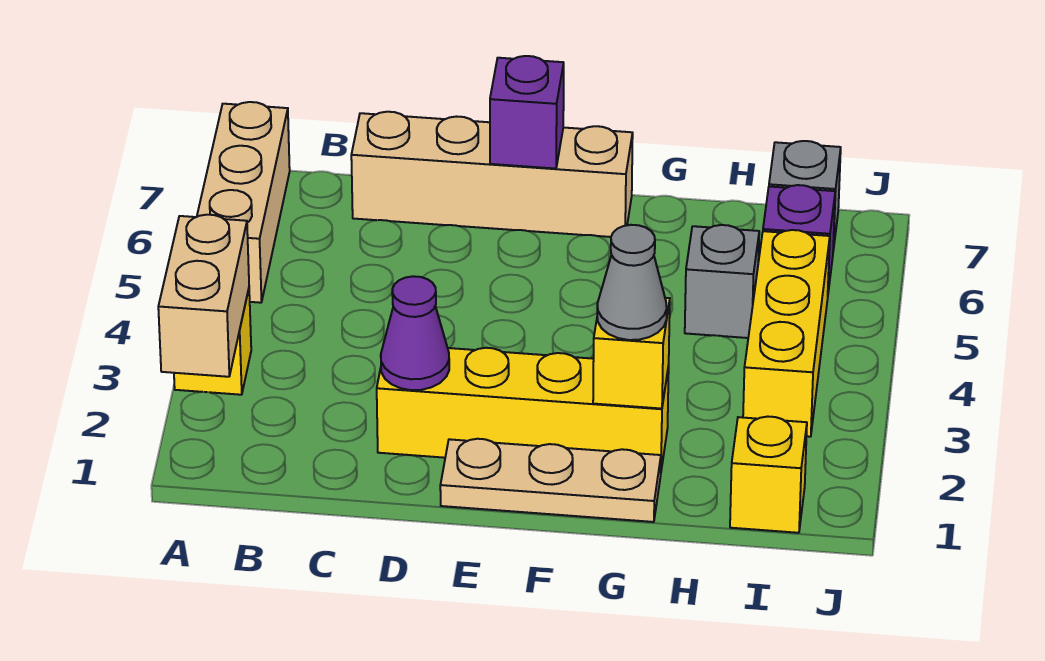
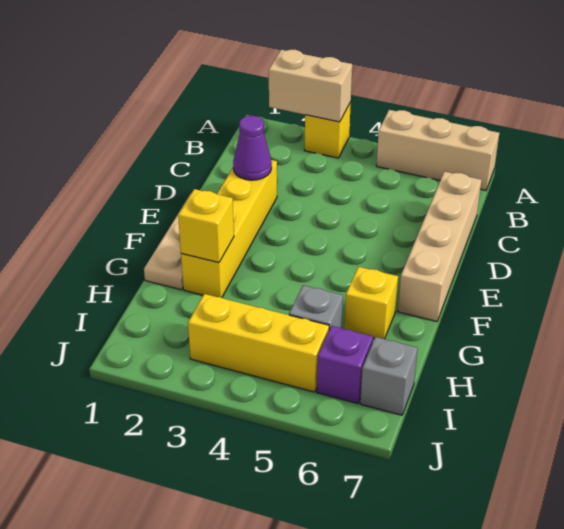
purple brick E7 level 2 -> none
grey cone G2 level 3 -> none
yellow brick I1 level 1 -> yellow brick G6 level 1

